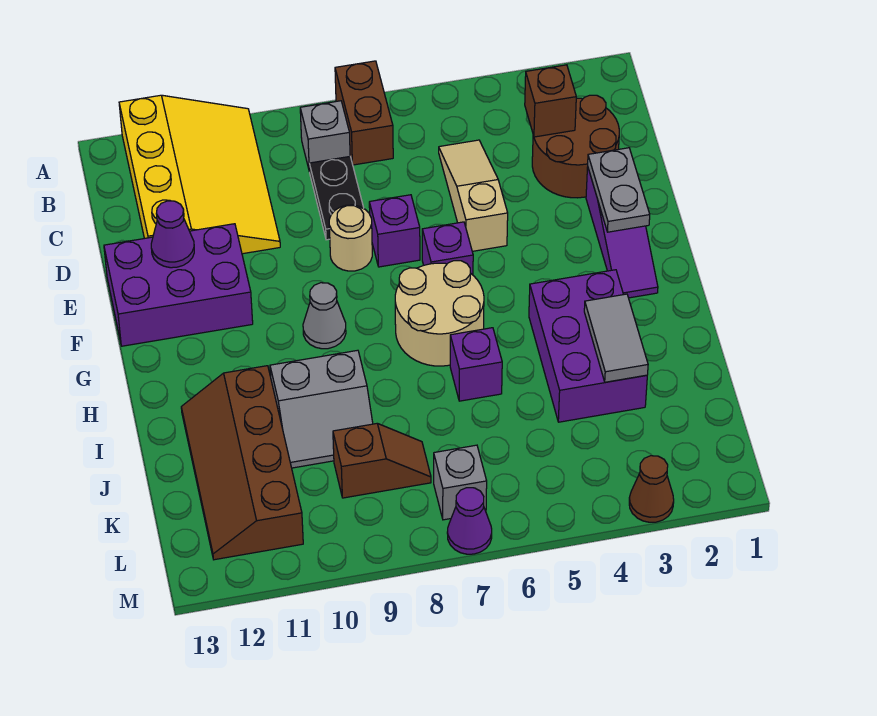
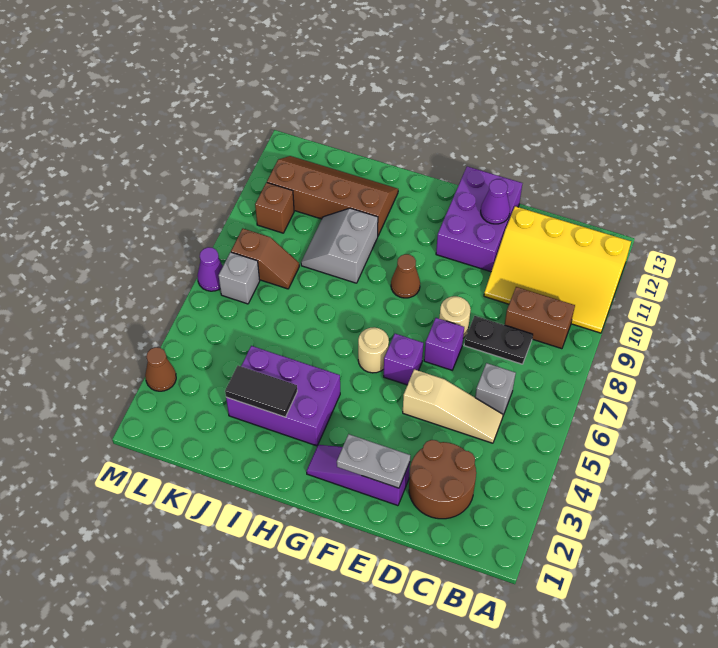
brown brick A7:B7 level 1 -> brown brick B9:C9 level 1
grey brick B8 level 1 -> grey brick C6 level 1
brown brick C3 level 2 -> brown brick L10 level 1
tan round brick G6:H7 level 1 -> tan round brick G6 level 1
grey cone G9 level 1 -> brown cone G9 level 1
grey tile I3:J3 level 2 -> black tile I3:J3 level 2
purple brick I6 level 1 -> none
brown slope K8:K9 level 1 top 9 -> brown slope K8:L8 level 1 top L

